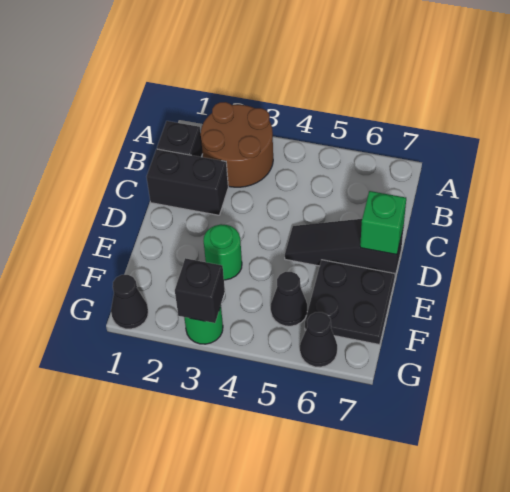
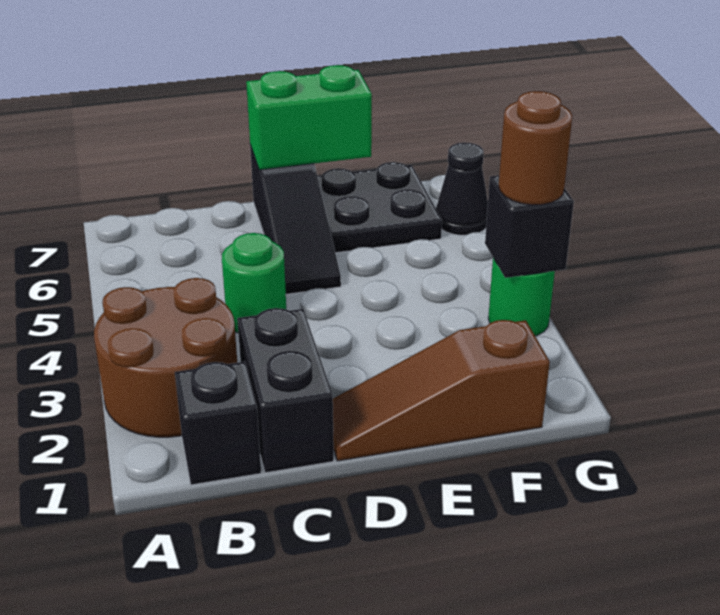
none -> brown slope D1:F1 level 1 top F
green brick D7 level 2 -> green brick D7:E7 level 2
green round brick E3 level 1 -> green round brick C4 level 1
black cone F5 level 1 -> none
black cone G1 level 1 -> none
none -> brown round brick G3 level 3

